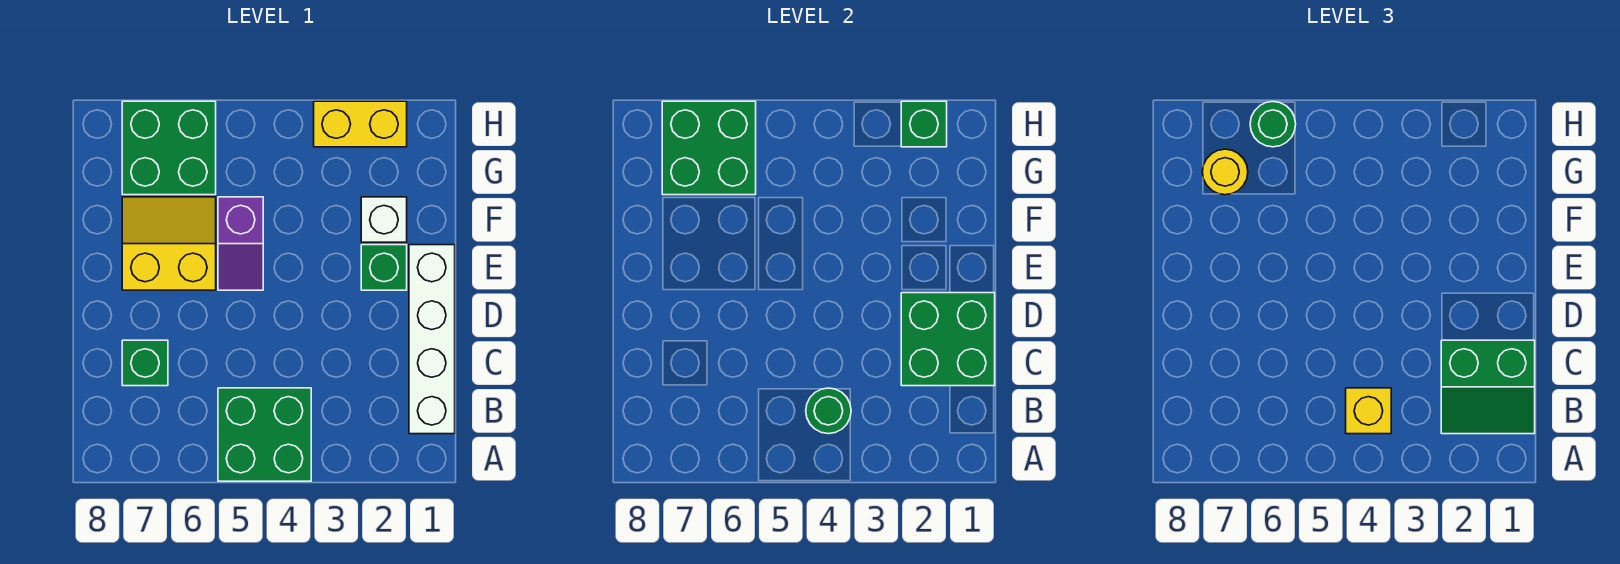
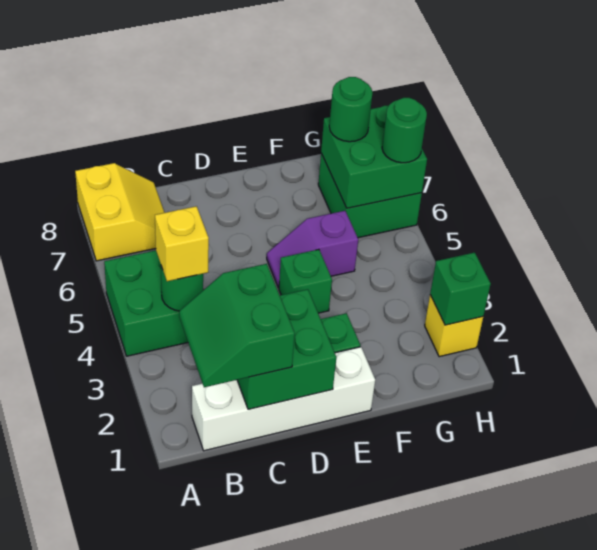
green brick C7 level 1 -> green brick E4 level 1
yellow slope E6:F7 level 1 top E -> yellow slope A7:B8 level 1 top A
white brick F2 level 1 -> none
yellow round brick G7 level 3 -> green round brick G7 level 3
yellow brick H2:H3 level 1 -> yellow brick H2 level 1

